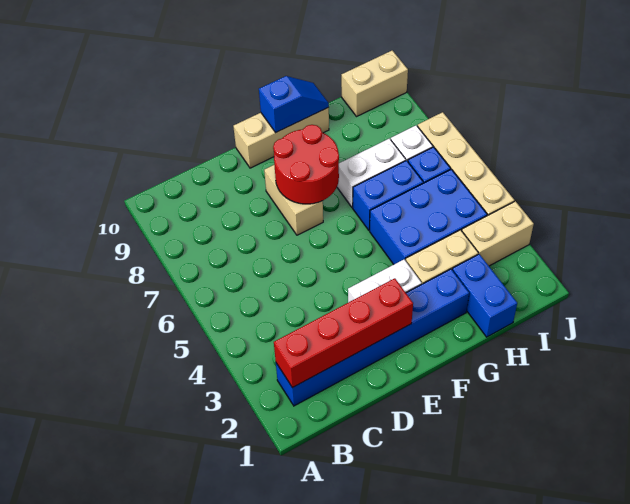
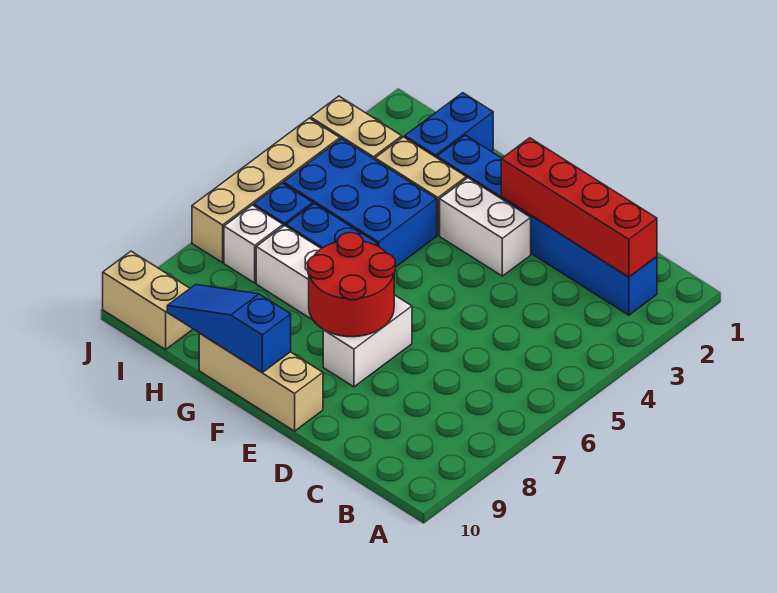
tan brick E7:E8 level 1 -> white brick E7:E8 level 1
blue slope F10:G10 level 2 top F -> blue slope F10:H10 level 2 top F

